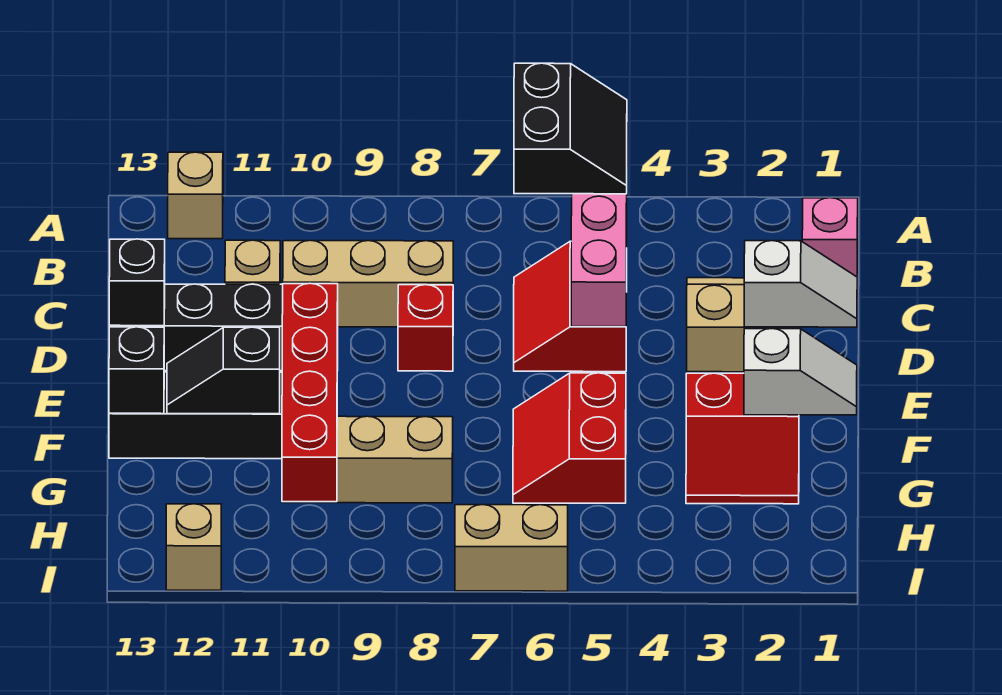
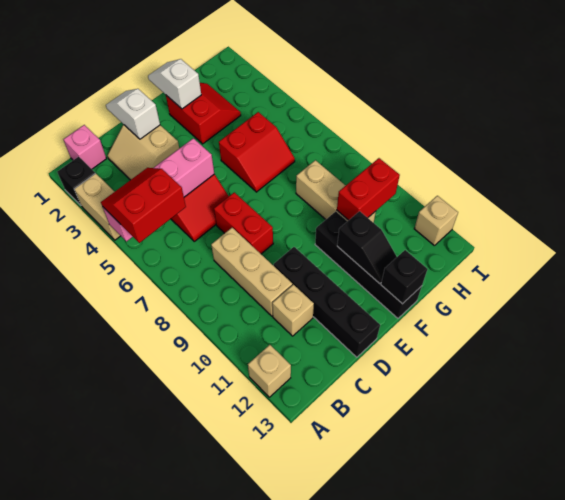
black slope A5:B6 level 3 top 6 -> red slope A5:B6 level 3 top 6
red brick D8 level 1 -> red brick D7:D8 level 1
black brick D13 level 2 -> black brick A2 level 1
red brick E10:H10 level 2 -> red brick G10:H10 level 2
tan brick I6:I7 level 1 -> tan brick A3:A4 level 1

